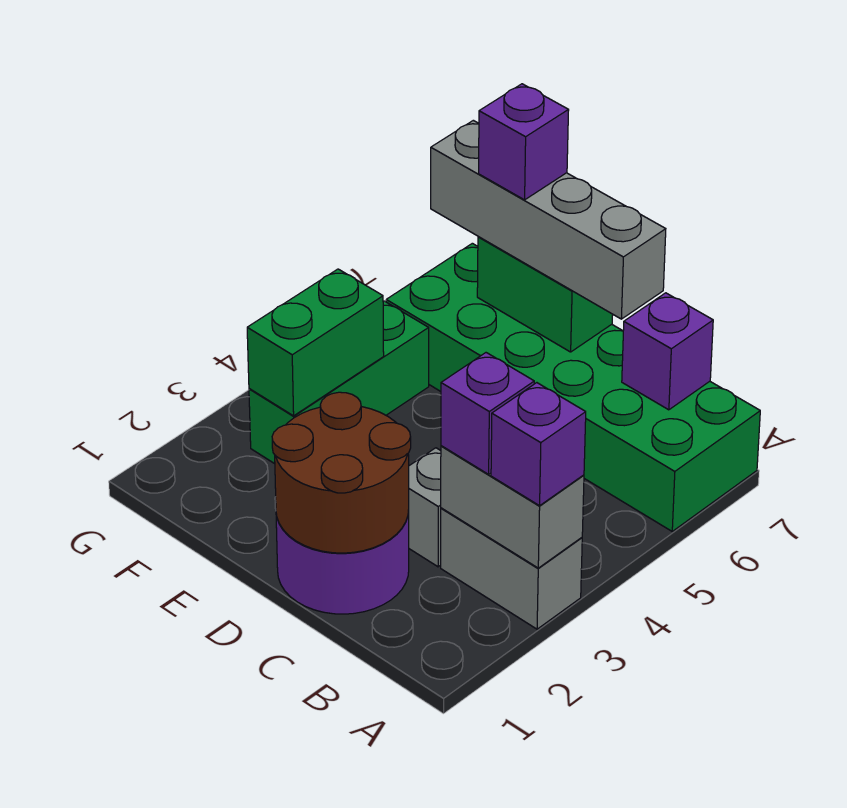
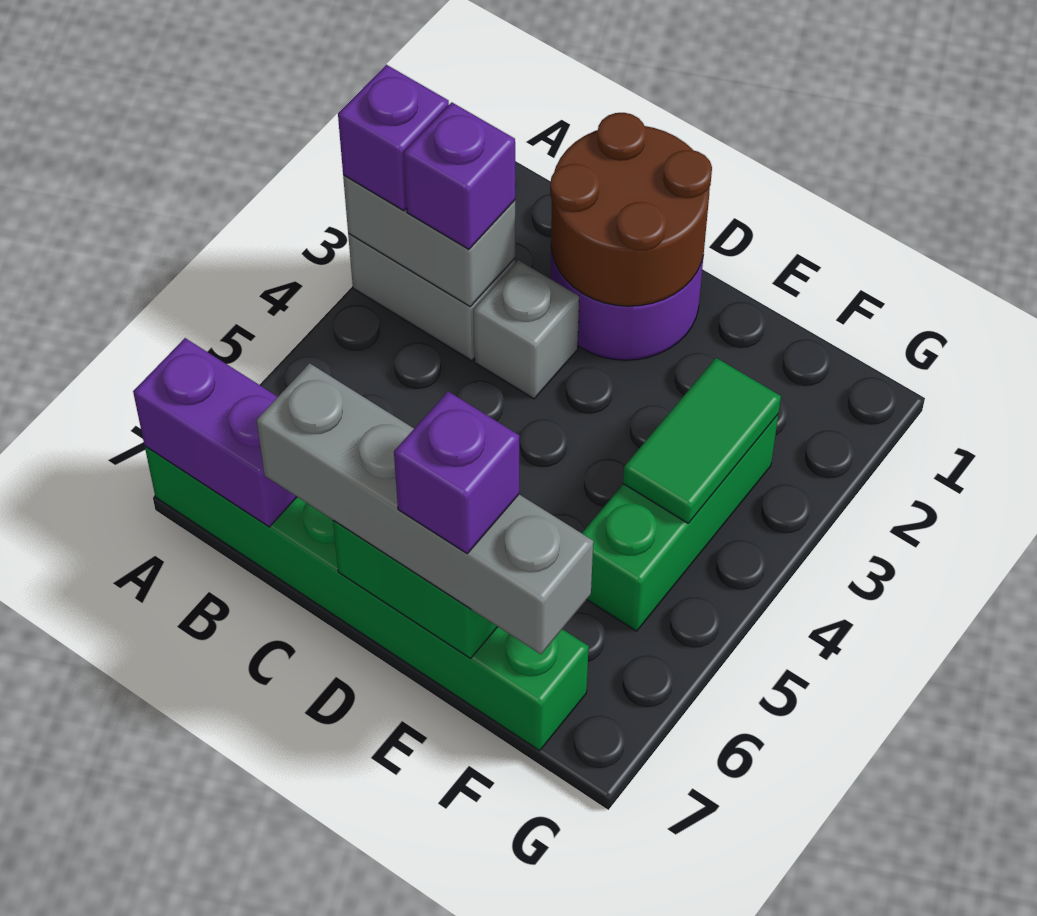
green brick A6:F7 level 1 -> green brick A7:F7 level 1
purple brick B7 level 2 -> purple brick A7:B7 level 2
green brick F3:F4 level 2 -> green tile F3:F4 level 2

